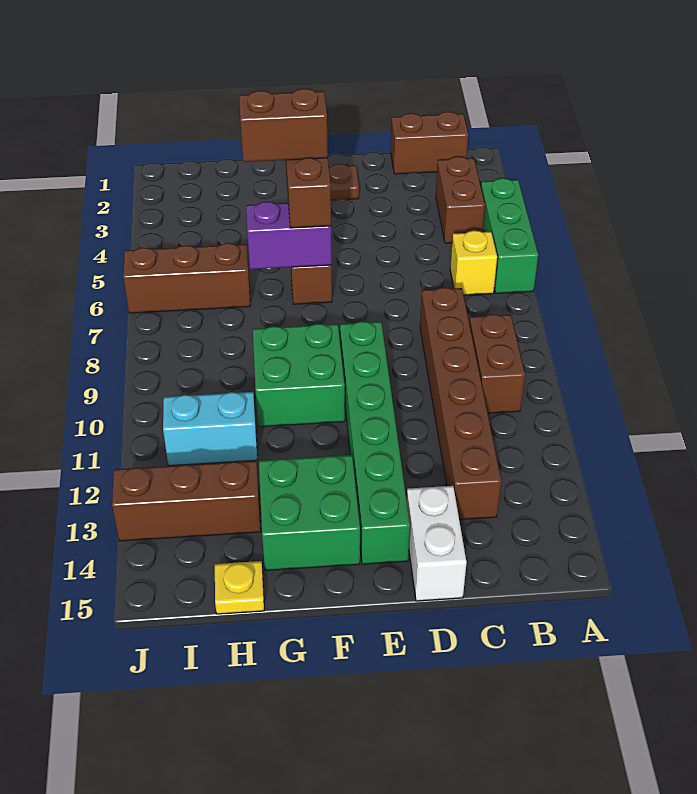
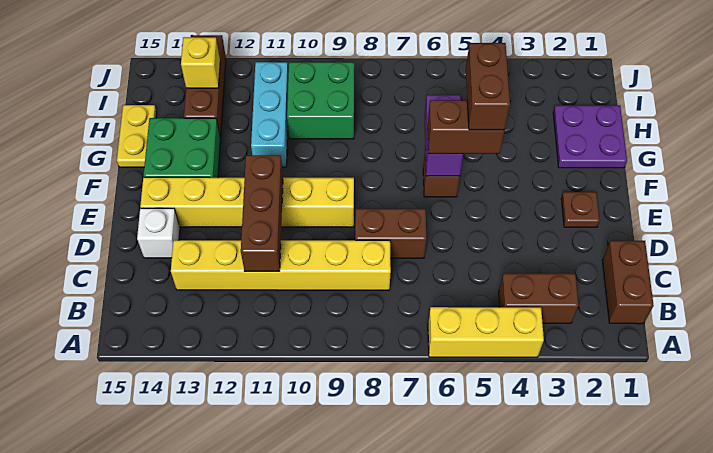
green brick A4:A6 level 1 -> yellow brick A4:A6 level 1
yellow brick B6 level 1 -> yellow brick I13 level 2
brown brick B9:B10 level 1 -> brown brick D7:D8 level 1
brown brick C8:C13 level 1 -> yellow brick C8:C13 level 1
white brick D14:D15 level 1 -> white brick D14 level 1
green brick E9:E14 level 1 -> yellow brick E9:E14 level 1
green brick F9:G10 level 1 -> green brick H9:I10 level 1
none -> purple plate G1:H2 level 1
brown brick H6:J6 level 1 -> brown brick C11:E11 level 2
cyan brick H11:I11 level 1 -> cyan brick G11:I11 level 1
yellow plate H15 level 1 -> yellow plate G15:H15 level 1

